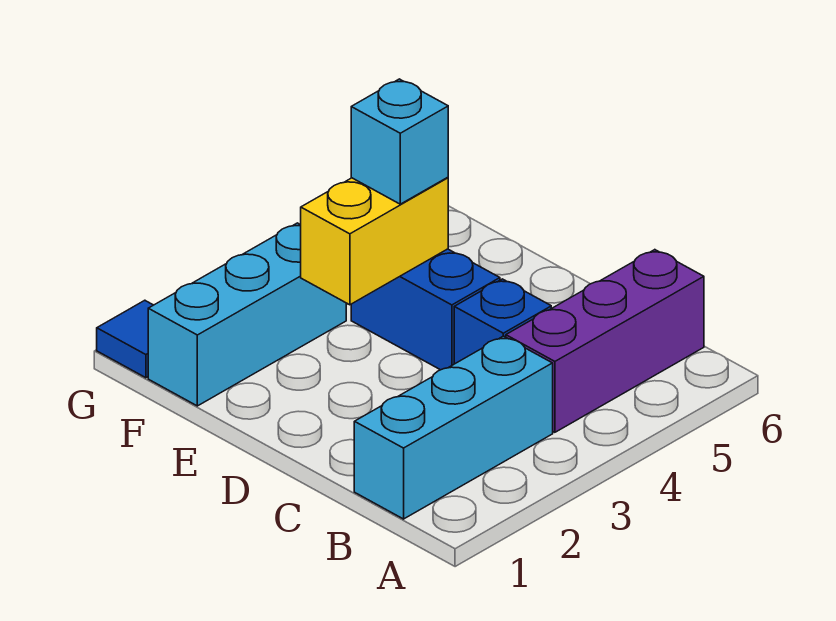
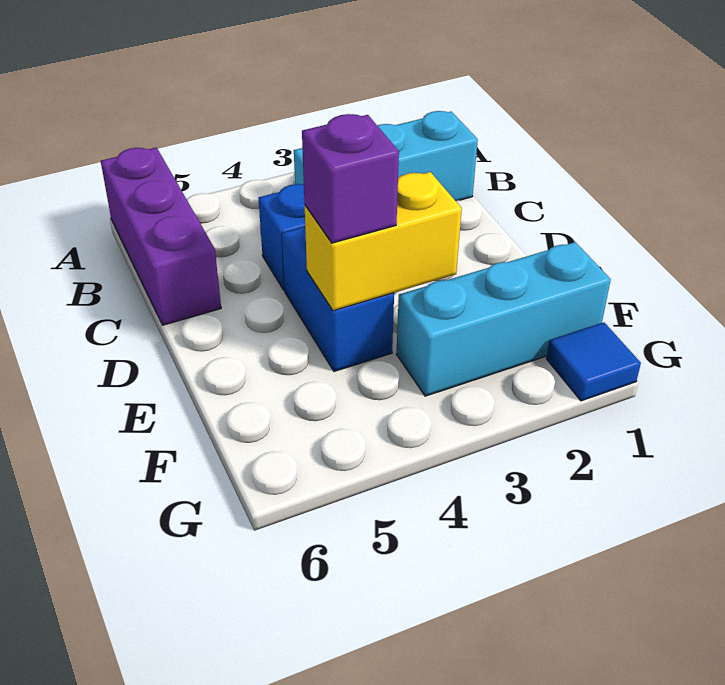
purple brick B4:B6 level 1 -> purple brick A6:C6 level 1
cyan brick E4 level 3 -> purple brick E4 level 3

